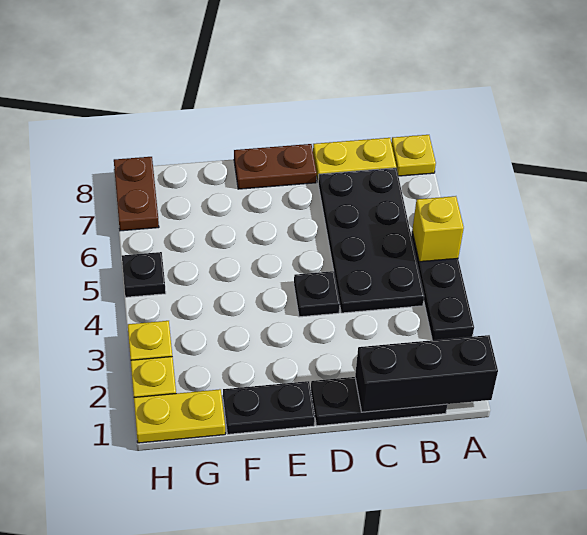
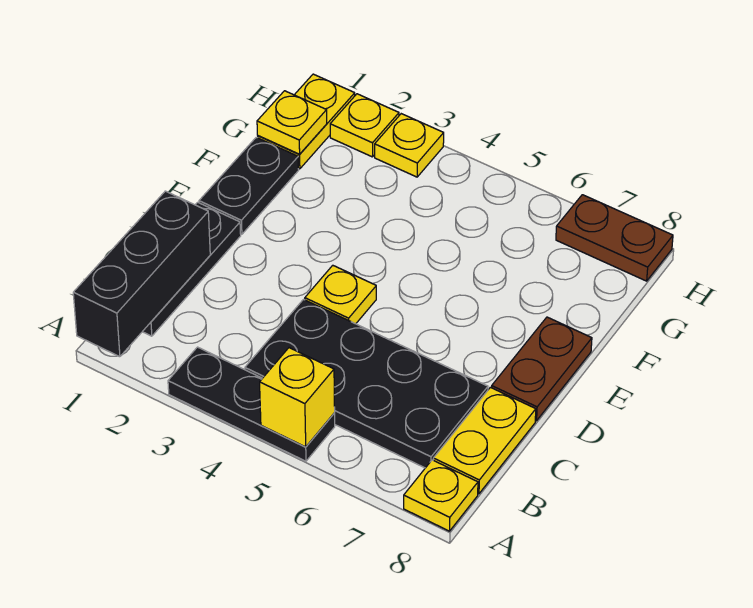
black plate D4 level 1 -> yellow plate D4 level 1
none -> yellow plate G1 level 2
black plate H5 level 1 -> none

